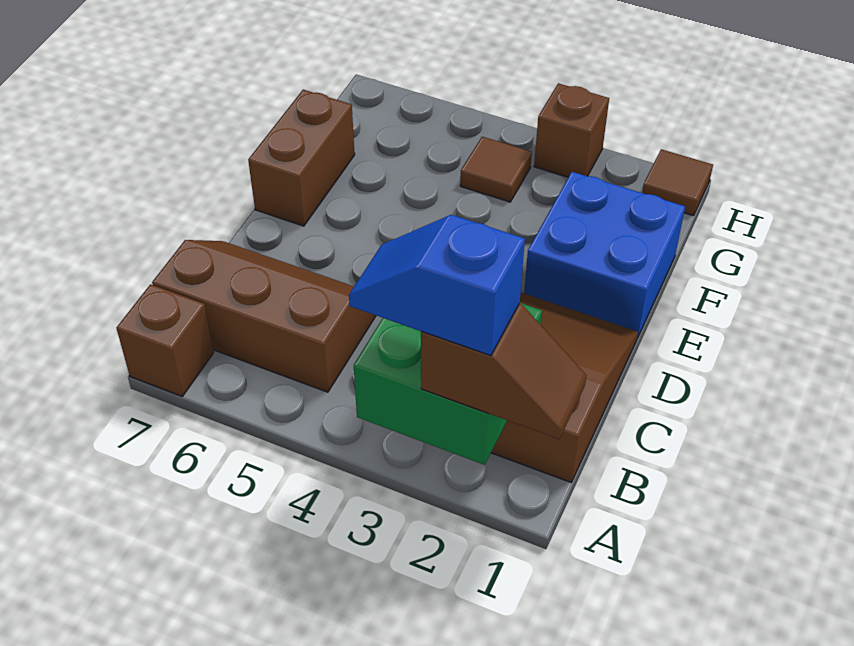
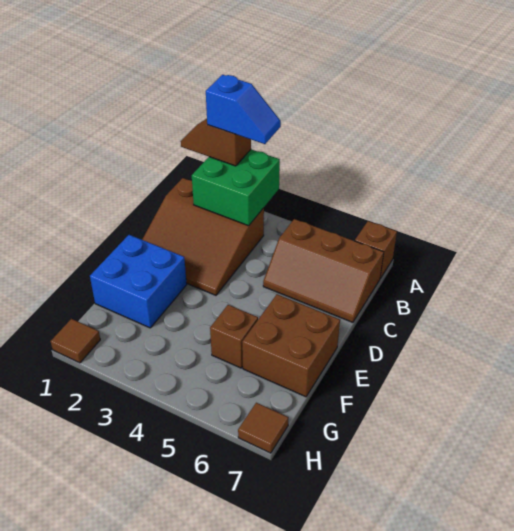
brown brick E7:F7 level 1 -> brown brick E6:F7 level 1
brown tile G4 level 1 -> brown tile H7 level 1
brown brick H3 level 1 -> brown brick F5 level 1

